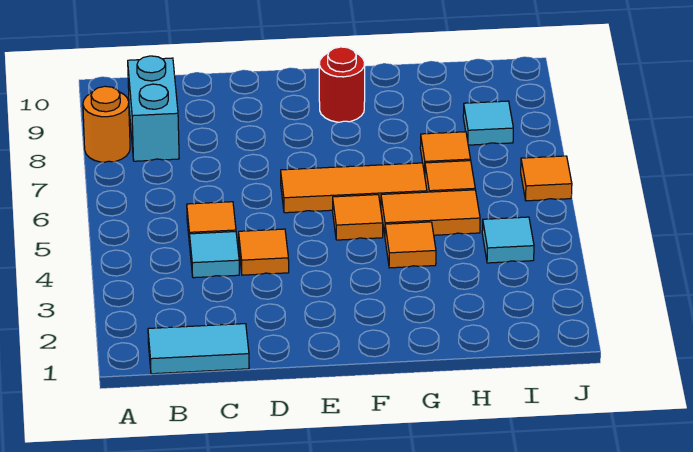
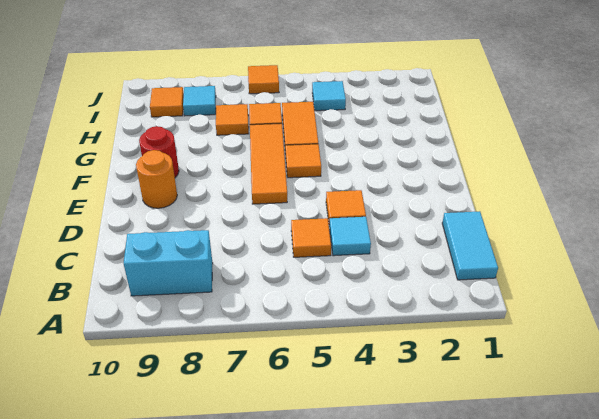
orange round brick A8 level 1 -> orange round brick E9 level 1
orange tile G4 level 1 -> orange tile I9 level 1

